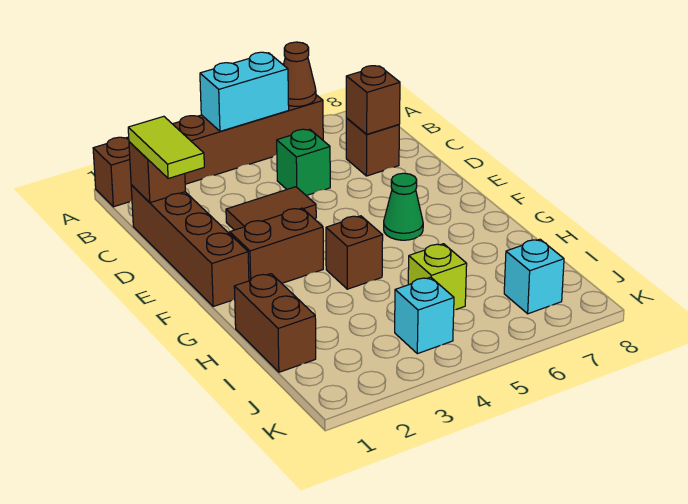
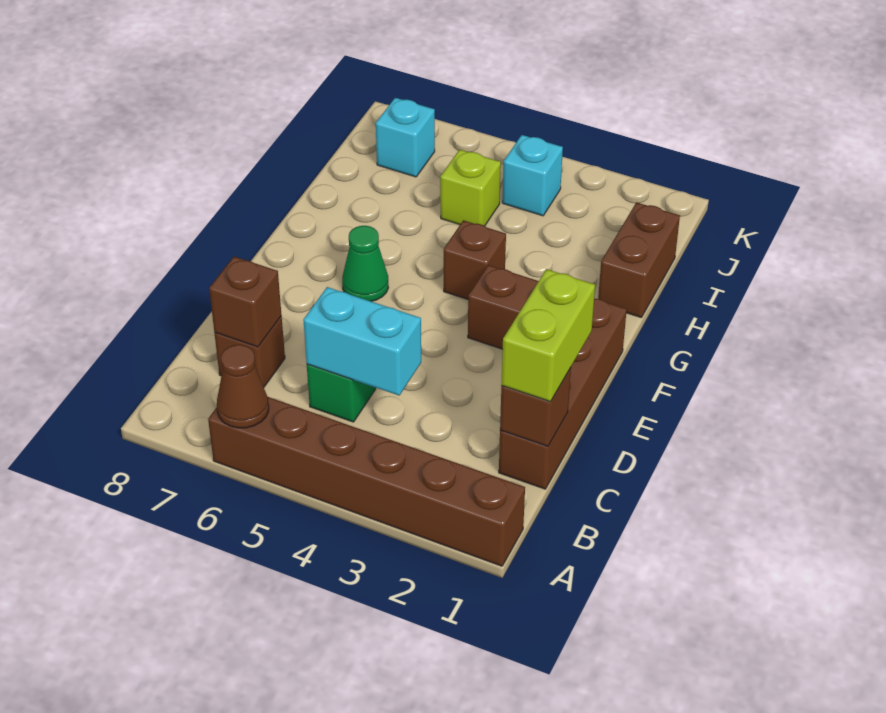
cyan brick A4:A5 level 2 -> cyan brick C4:C5 level 2
lime tile C1:D1 level 3 -> lime brick C1:D1 level 3
brown tile D3:D4 level 1 -> none

